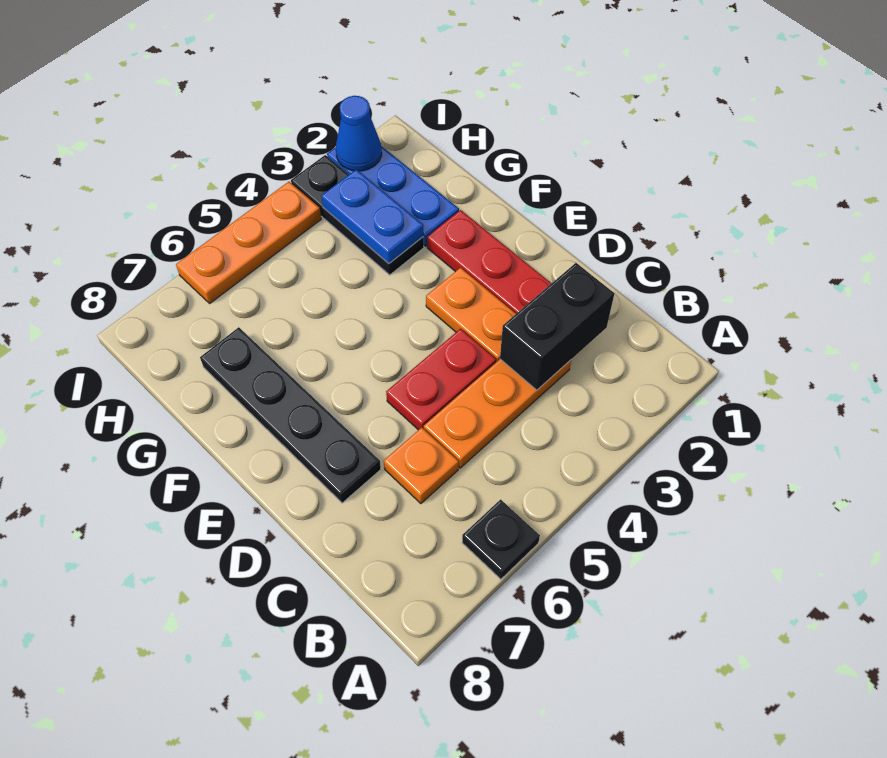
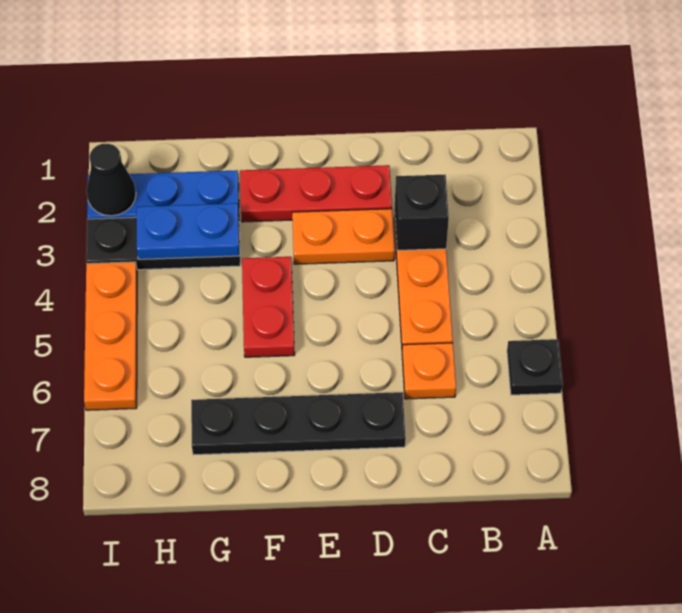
black brick C2:C3 level 2 -> black brick C3 level 2
red plate D4:D5 level 1 -> red plate F4:F5 level 1
blue cone I2 level 2 -> black cone I2 level 2

